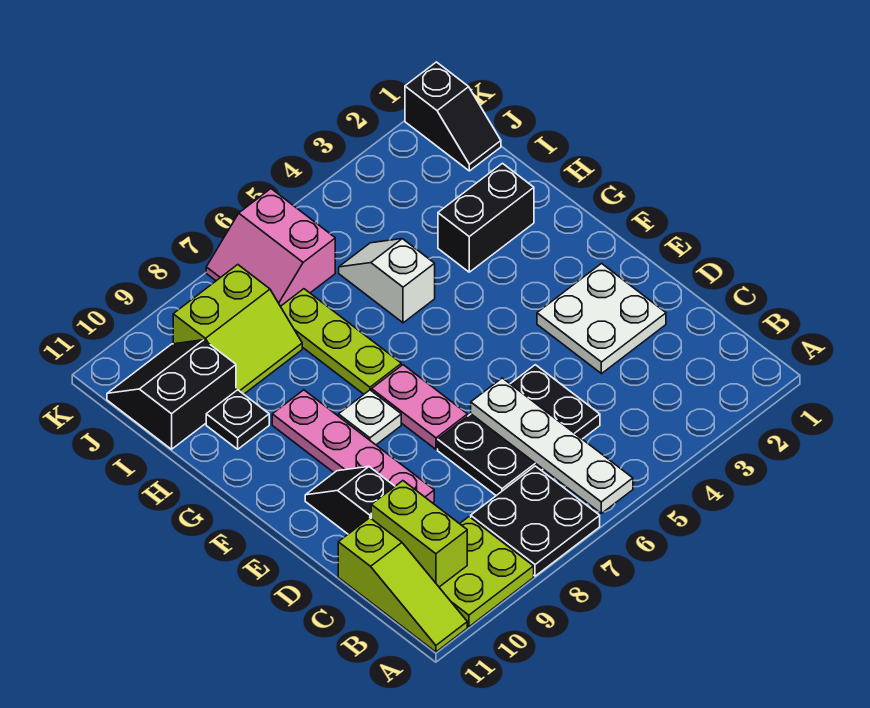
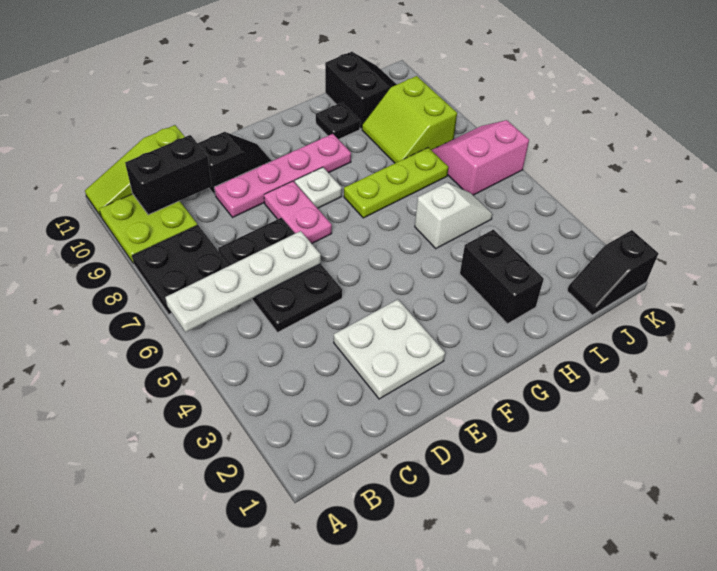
lime brick B10:C10 level 2 -> black brick B10:C10 level 2
pink plate E7:F7 level 1 -> pink plate E7:E8 level 1

